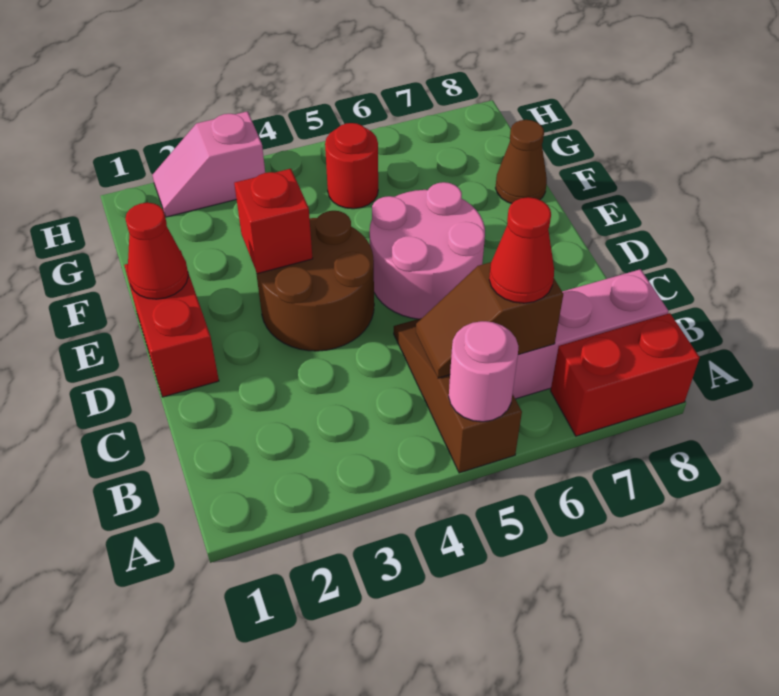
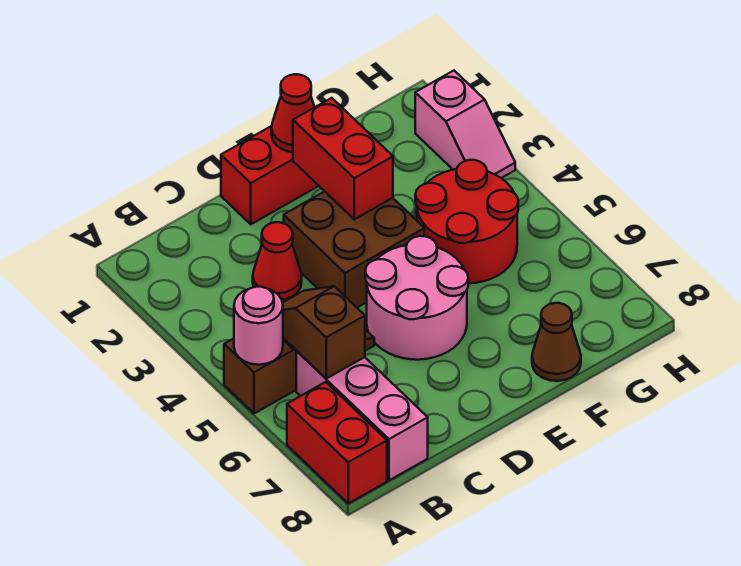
red cone B6 level 3 -> red cone C3 level 1
brown round brick D3:E4 level 1 -> brown brick D3:E4 level 1
red brick E3 level 2 -> red brick E2:E3 level 2
red round brick G5 level 1 -> red round brick F4:G5 level 1
pink slope H2:H3 level 1 top 3 -> pink slope H2:H3 level 1 top 2

